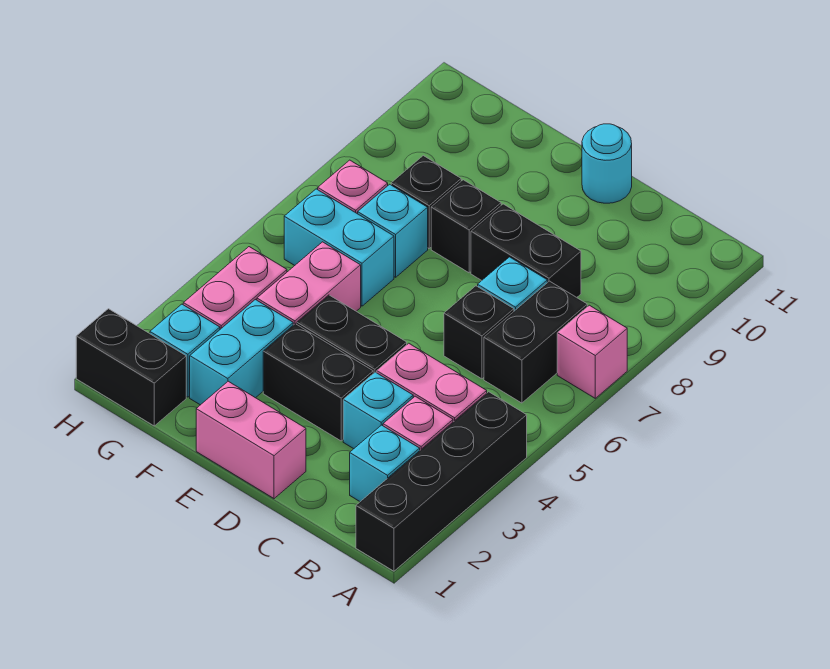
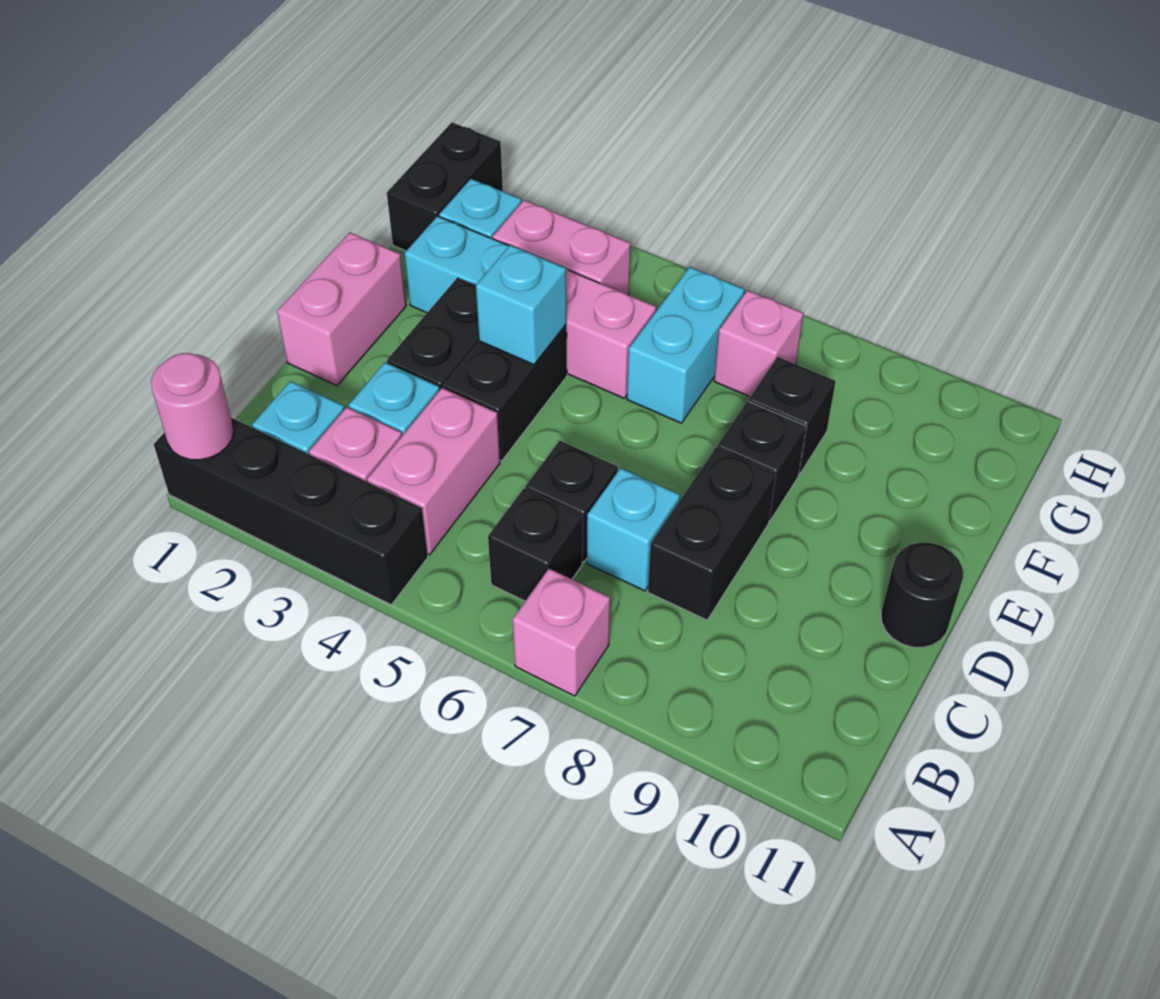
none -> pink round brick A1 level 2
black brick B6:B7 level 1 -> black brick B6 level 1
cyan round brick D11 level 1 -> black round brick D11 level 1
cyan brick F7 level 1 -> cyan brick E4 level 2

